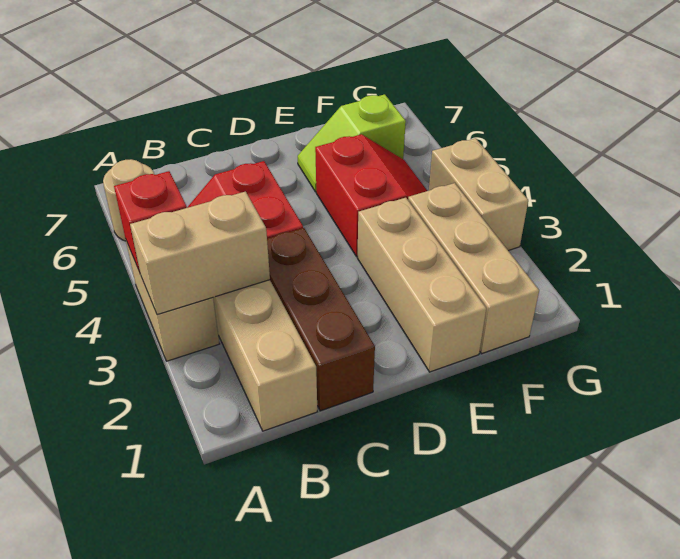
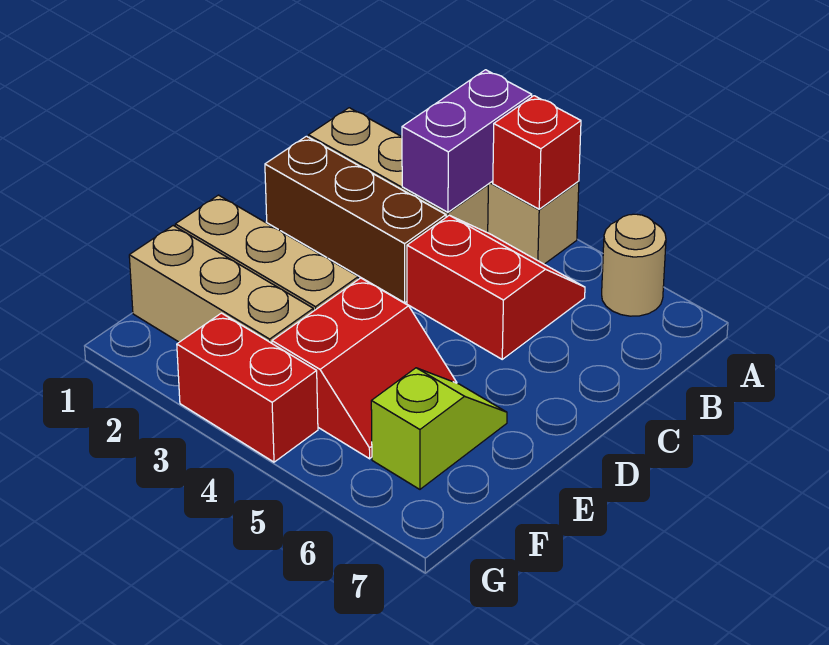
tan brick A3:B3 level 2 -> purple brick A3:B3 level 2
red slope E4:F5 level 1 top E -> red slope E4:F5 level 1 top 4
tan brick G3:G4 level 1 -> red brick G3:G4 level 1

